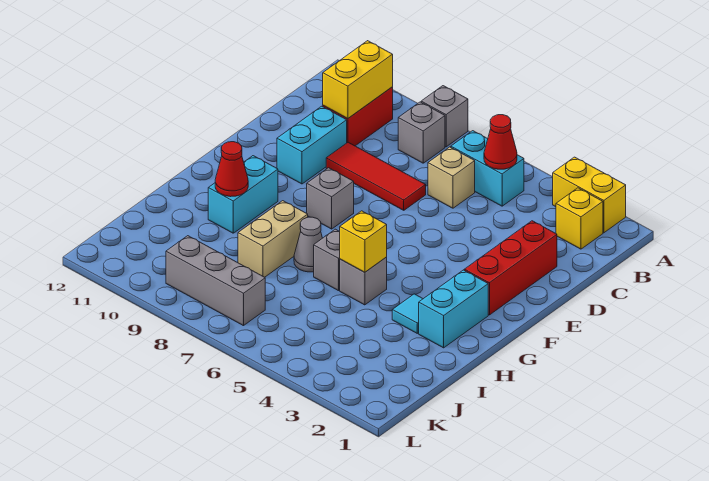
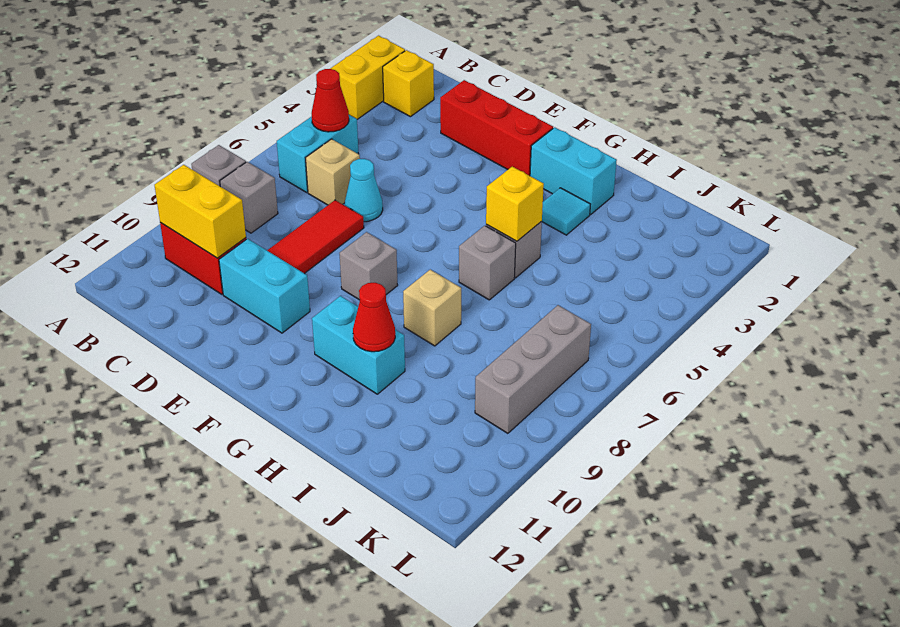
none -> cyan cone D6 level 1
grey cone H7 level 1 -> none
tan brick H8:I8 level 1 -> tan brick H8 level 1

